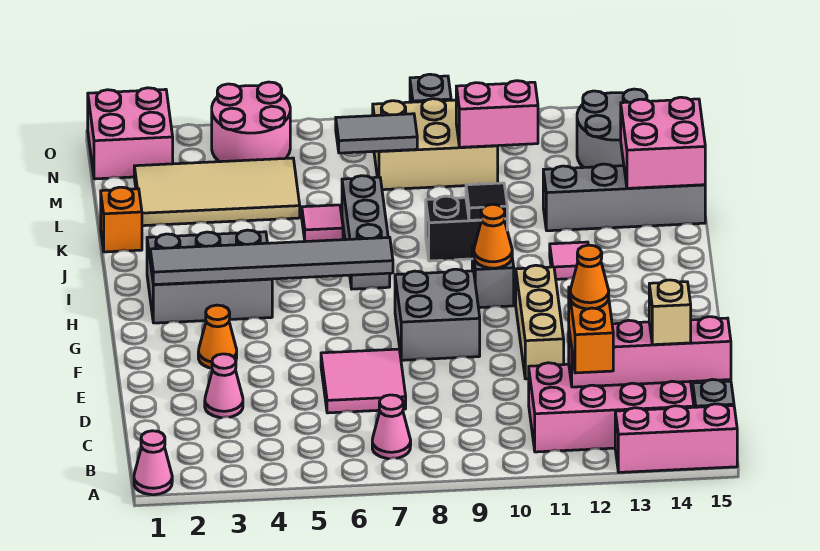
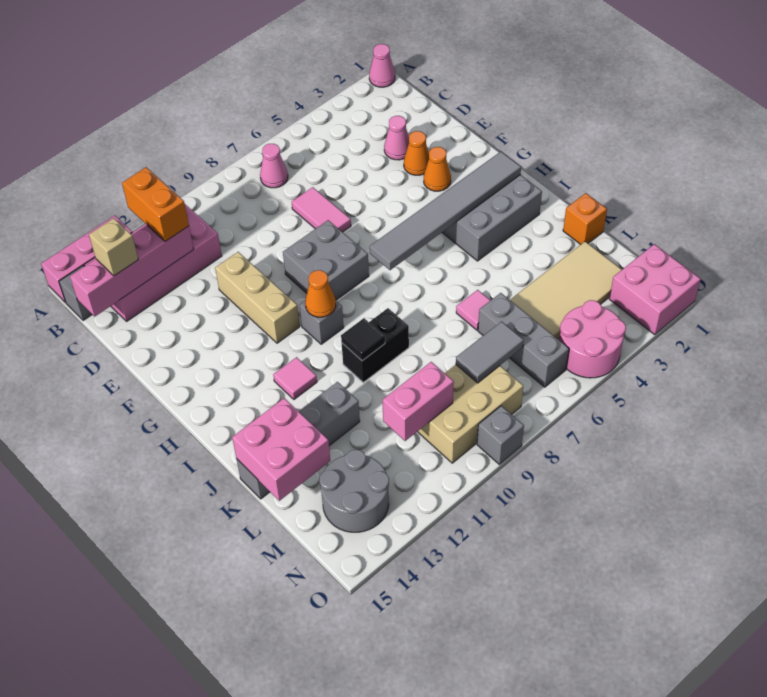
orange cone C12 level 4 -> orange cone E3 level 1
pink tile D6:E7 level 1 -> pink tile D7:E7 level 1
grey brick I7:K7 level 1 -> grey brick L6:N6 level 1

